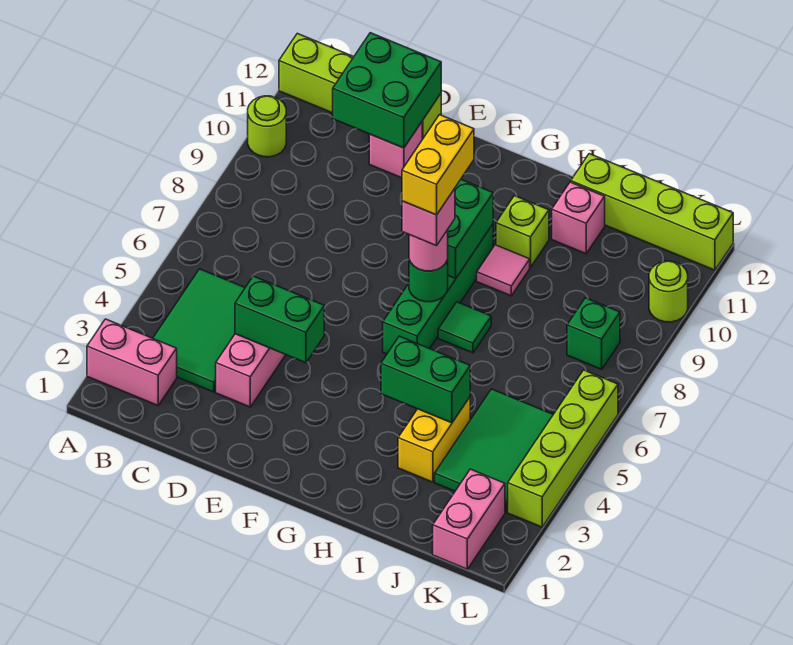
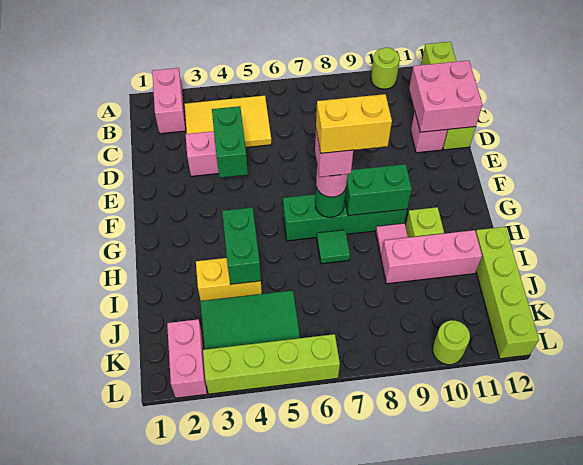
green tile B3:C5 level 1 -> yellow tile B3:C5 level 1
green brick C11:D12 level 2 -> pink brick C11:D12 level 2
pink brick I11 level 1 -> pink brick I9:I11 level 1
pink brick K1:K2 level 1 -> pink brick K2:L2 level 1
green brick K8 level 1 -> none

